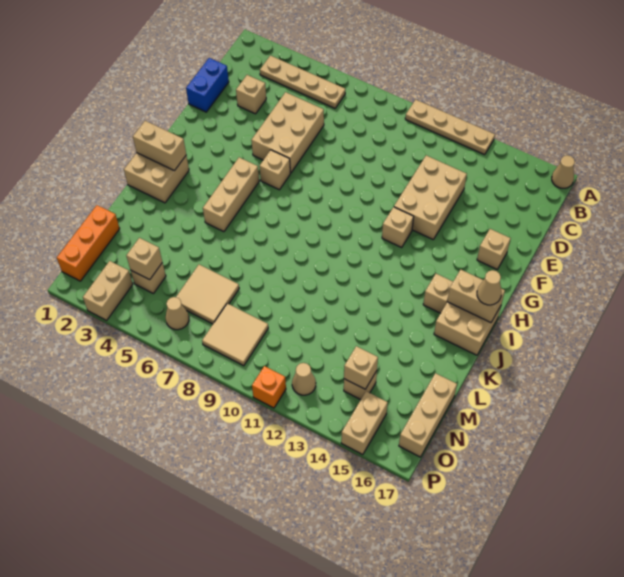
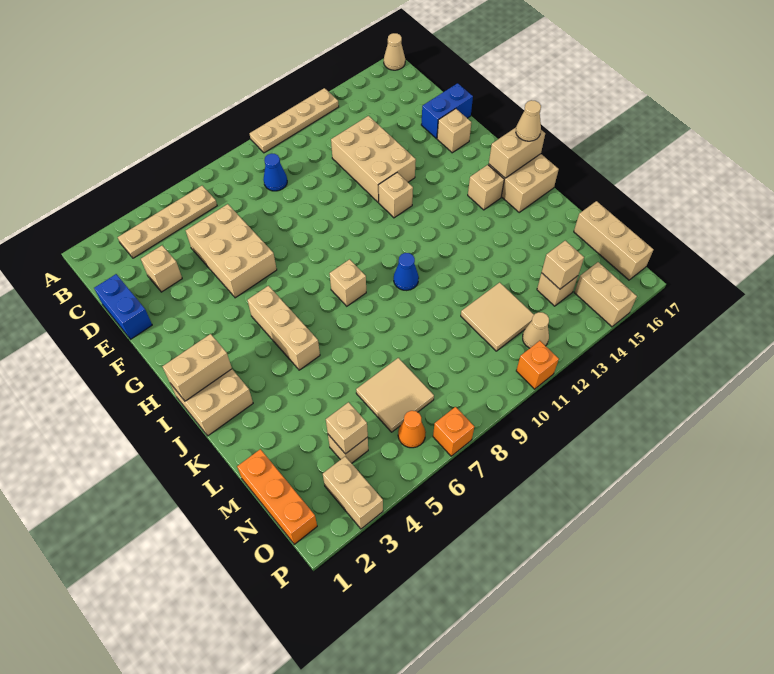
none -> blue cone C9 level 1
none -> blue brick E16:E17 level 1
tan brick G6 level 1 -> tan brick I8 level 1
none -> blue cone J10 level 1
tan tile N8:O9 level 1 -> tan tile M11:N12 level 1
tan cone O6 level 1 -> orange cone O6 level 1
none -> orange brick P7 level 1

